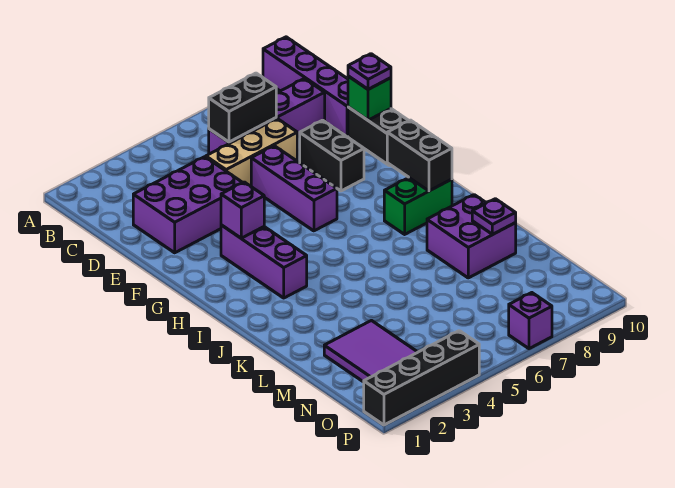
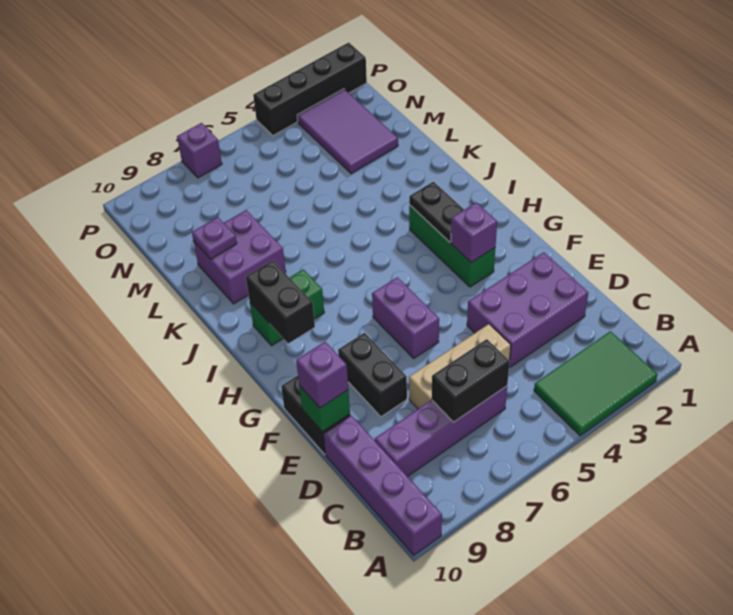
none -> green tile A2:B4 level 1
purple brick E6:G6 level 1 -> purple brick F6:G6 level 1
purple plate E10 level 3 -> purple brick E10 level 3
purple brick G3:I3 level 1 -> green brick G3:I3 level 1
none -> black plate H3:I3 level 2

